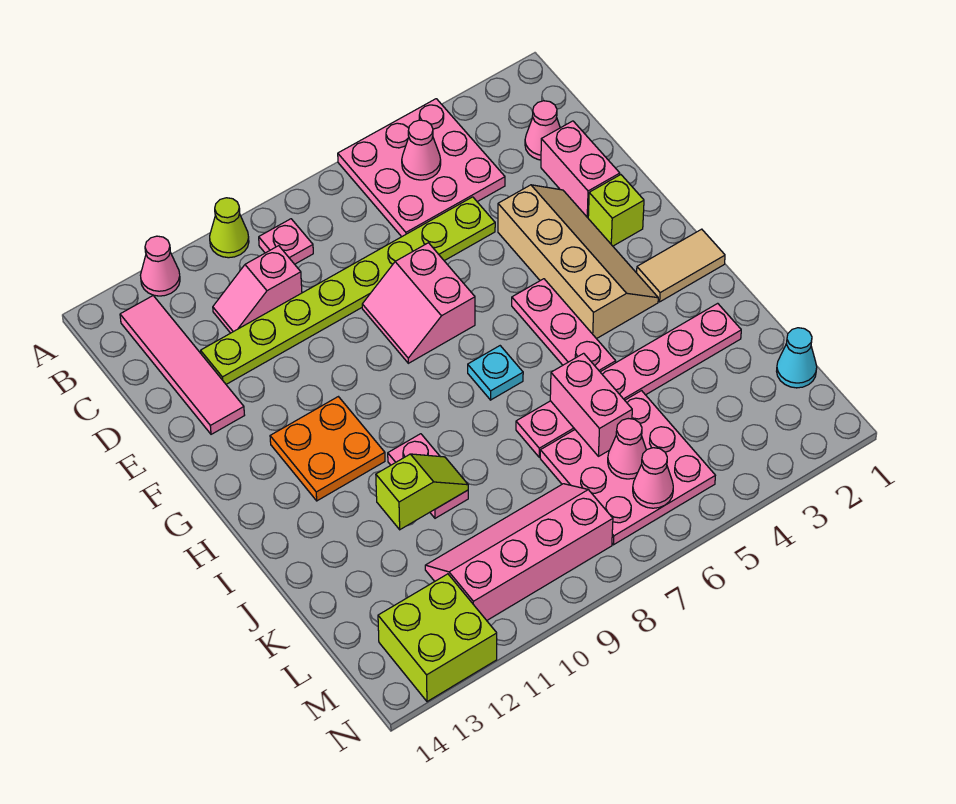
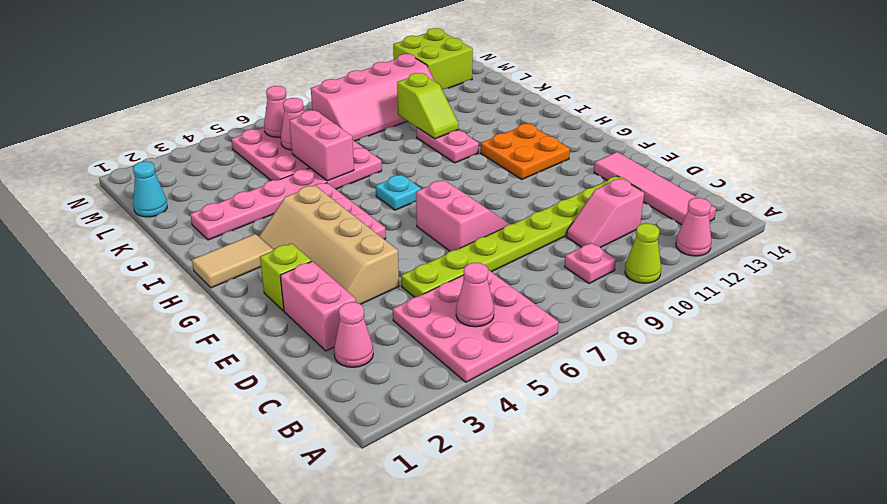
pink slope C10:C11 level 1 top 10 -> pink slope C10:C11 level 1 top 11
lime slope J10:J11 level 2 top 11 -> lime slope J10:K10 level 2 top K

